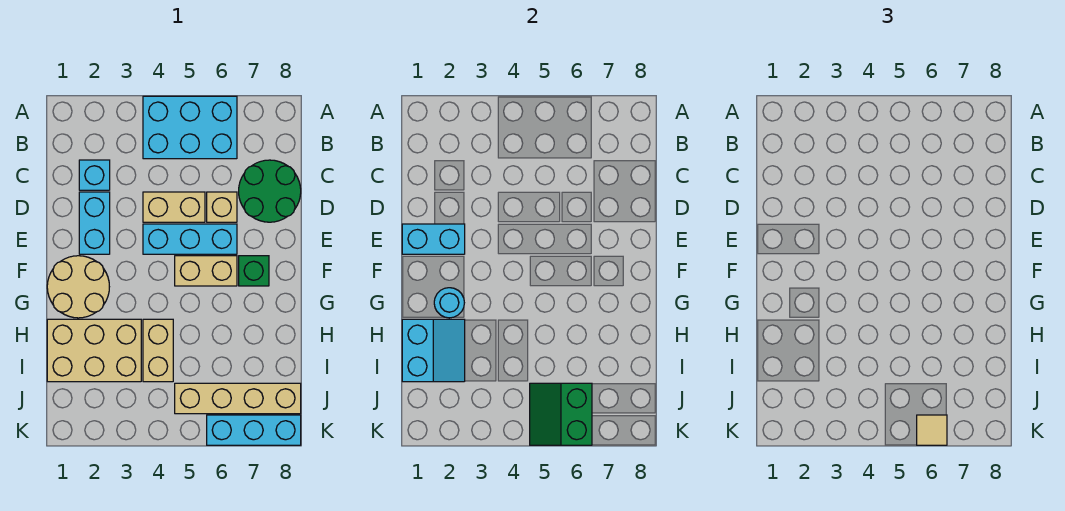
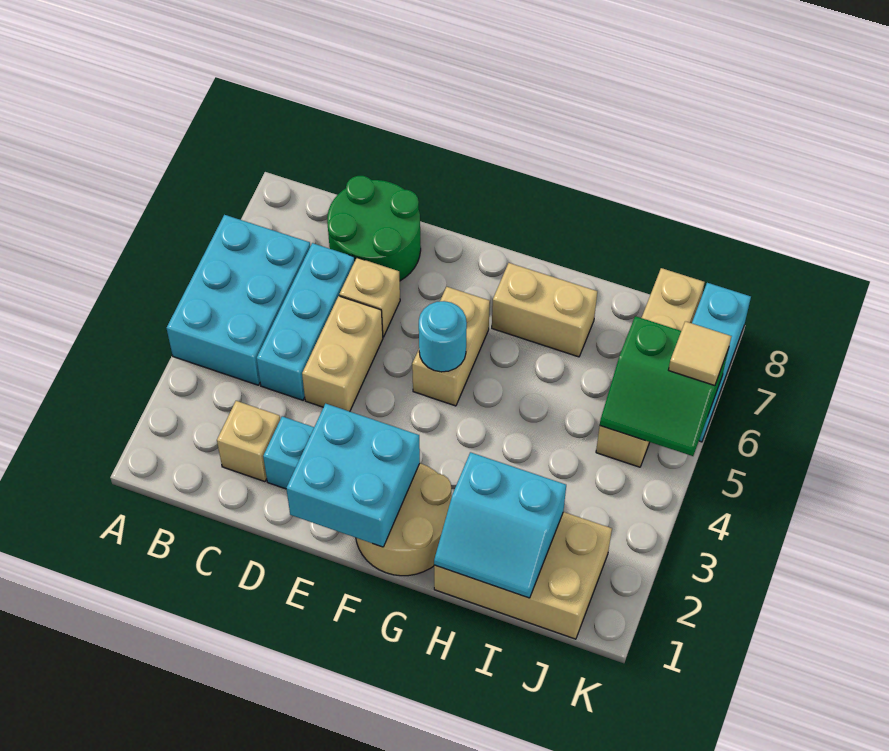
cyan brick C2 level 1 -> tan brick C2 level 1
cyan brick E1:E2 level 2 -> cyan brick E1:F2 level 2
cyan brick E4:E6 level 1 -> cyan brick C4:C6 level 1
green brick F7 level 1 -> none
cyan round brick G2 level 2 -> cyan round brick F5 level 2
tan brick H1:I3 level 1 -> tan brick H1:J2 level 1
cyan slope H1:I2 level 2 top 1 -> cyan slope H1:I2 level 2 top 2
tan brick H4:I4 level 1 -> tan brick G7:H7 level 1

